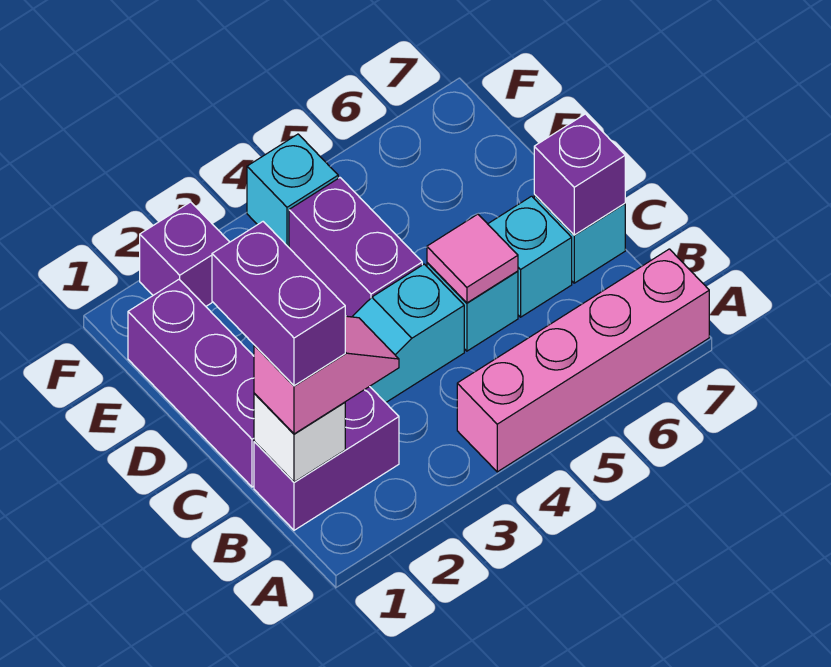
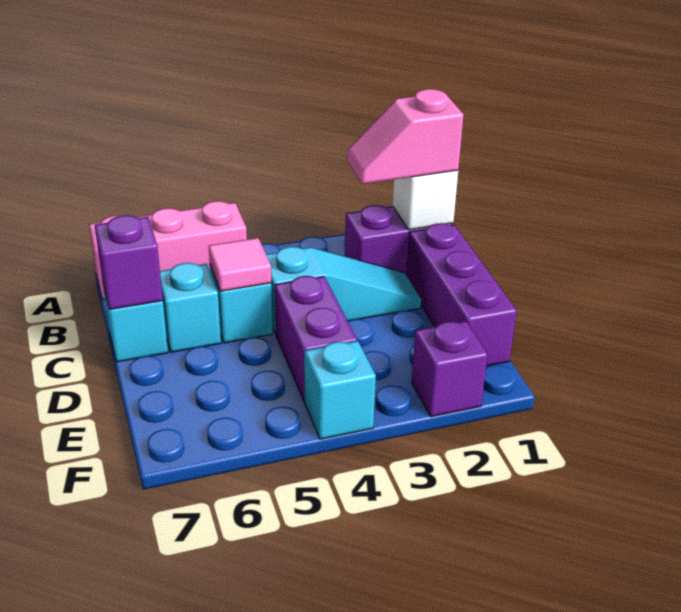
pink brick A4:A7 level 1 -> pink brick A5:A7 level 1
purple brick B1:C1 level 4 -> none

